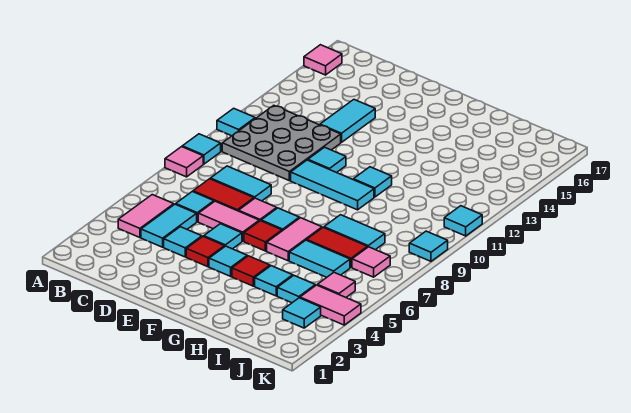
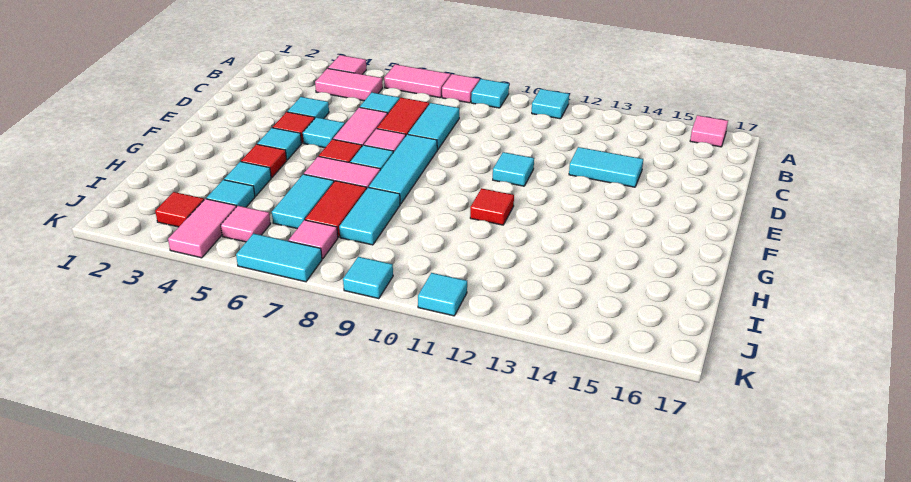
none -> pink tile A4 level 1
none -> pink tile A6:A7 level 1
grey plate B10:D12 level 1 -> none
cyan tile C4:C5 level 1 -> cyan tile K6:K7 level 1
cyan tile E10:G10 level 1 -> cyan tile E8:G8 level 1
cyan tile G11 level 1 -> red tile G11 level 1
cyan tile J3 level 1 -> red tile J3 level 1

